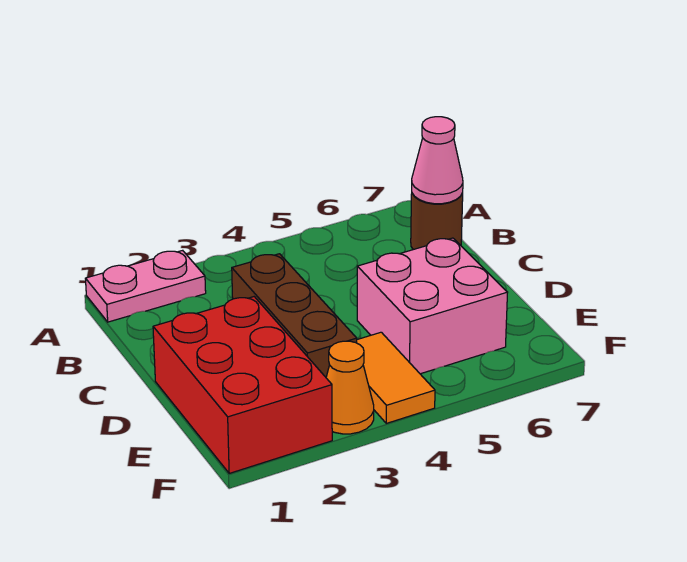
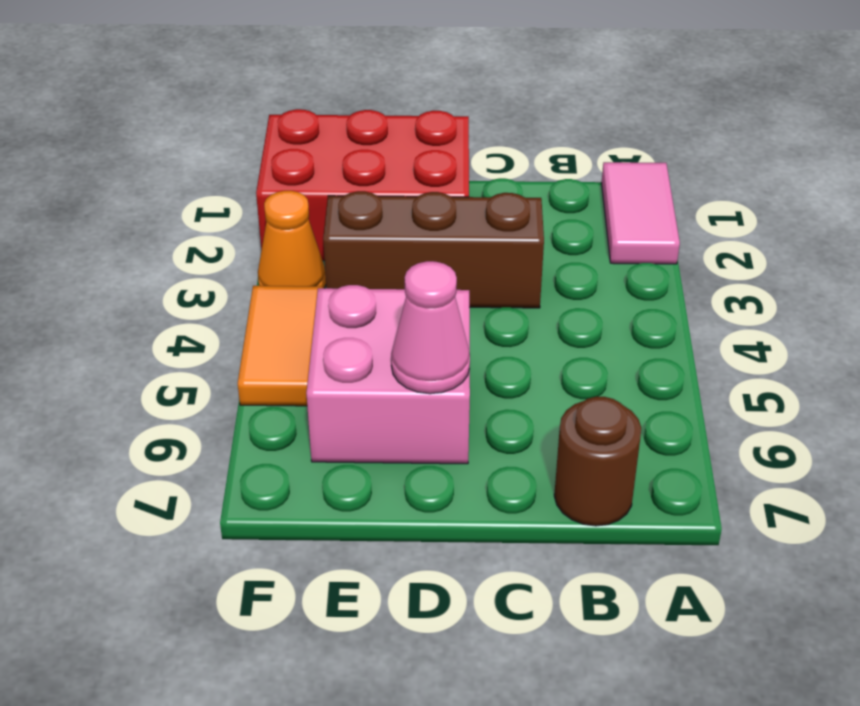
pink plate A1:A2 level 1 -> pink tile A1:A2 level 1
pink cone B7 level 2 -> pink cone D6 level 2
orange tile E4:F4 level 1 -> orange tile F4:F5 level 1

